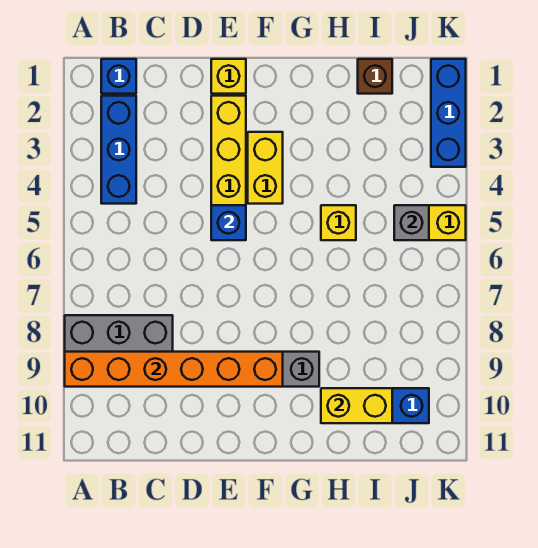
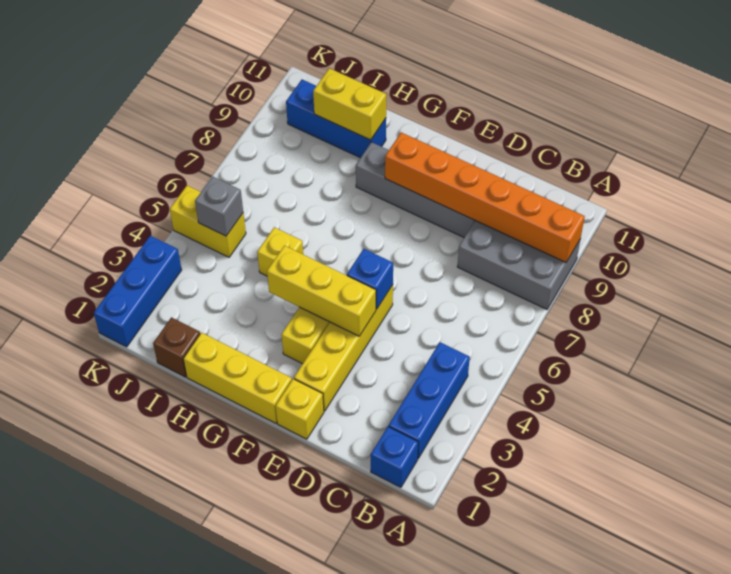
none -> yellow brick E4:G4 level 2
none -> yellow brick F1:H1 level 1

